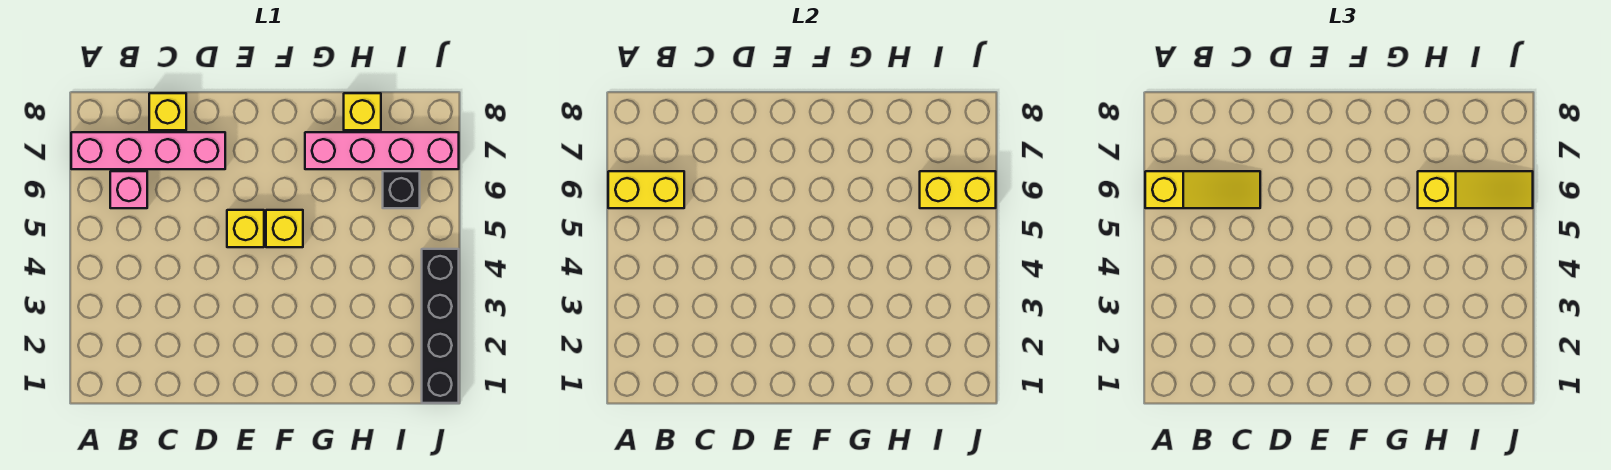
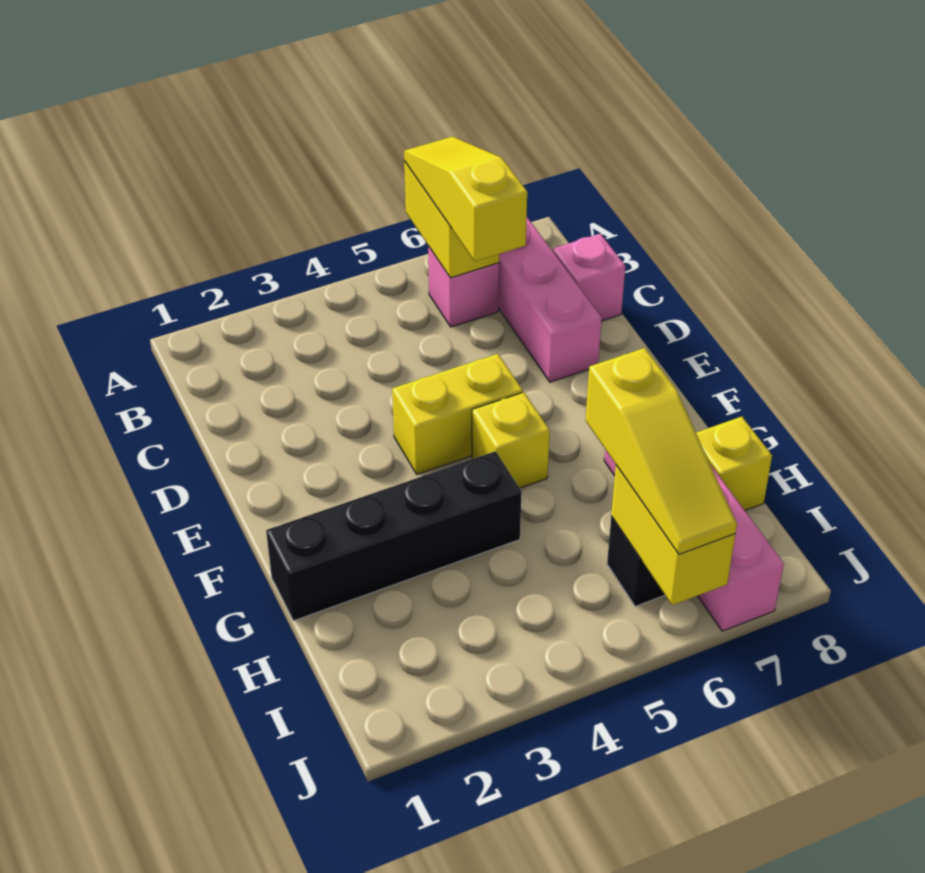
yellow slope A6:C6 level 3 top A -> yellow slope A6:C6 level 3 top C
yellow brick C8 level 1 -> pink brick C8 level 1
yellow brick E5 level 1 -> yellow brick E4:E5 level 1
black brick J1:J4 level 1 -> black brick G1:G4 level 1

